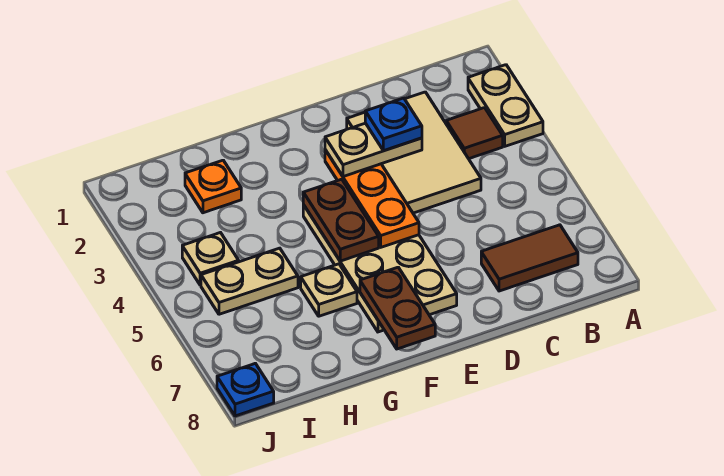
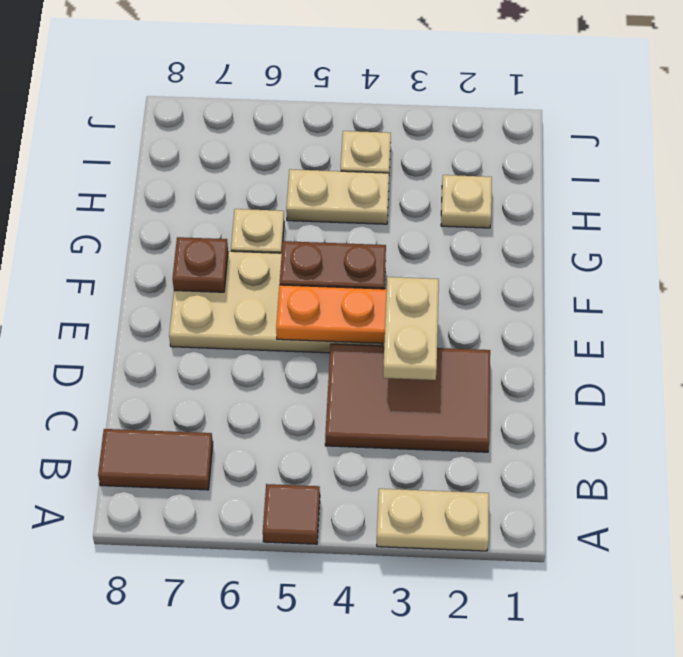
brown tile B3 level 1 -> brown tile A5 level 1
brown tile B7:C7 level 1 -> brown tile B7:B8 level 1
tan tile C2:D4 level 1 -> brown tile C2:D4 level 1
blue plate D3 level 4 -> none
brown plate F7:F8 level 2 -> brown plate F7 level 2
orange plate H2 level 1 -> tan plate H2 level 1
tan plate H5:I5 level 1 -> tan plate H4:H5 level 1
blue plate J8 level 1 -> none

